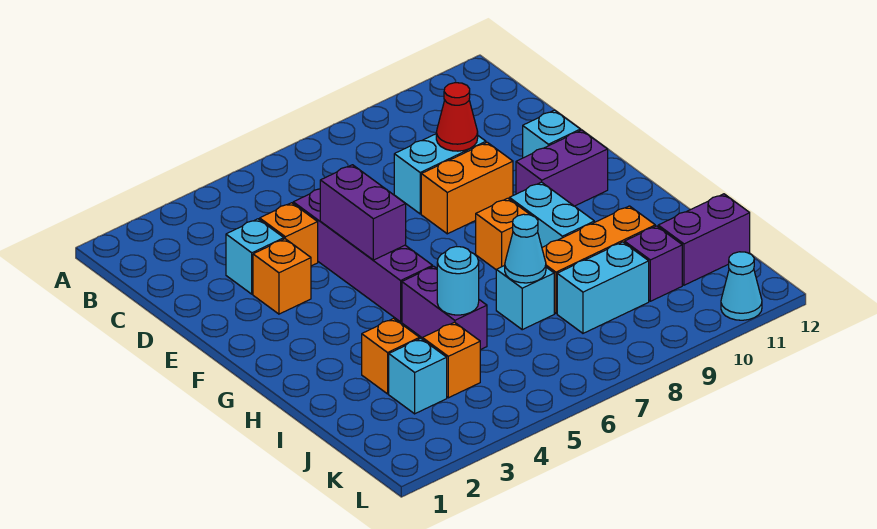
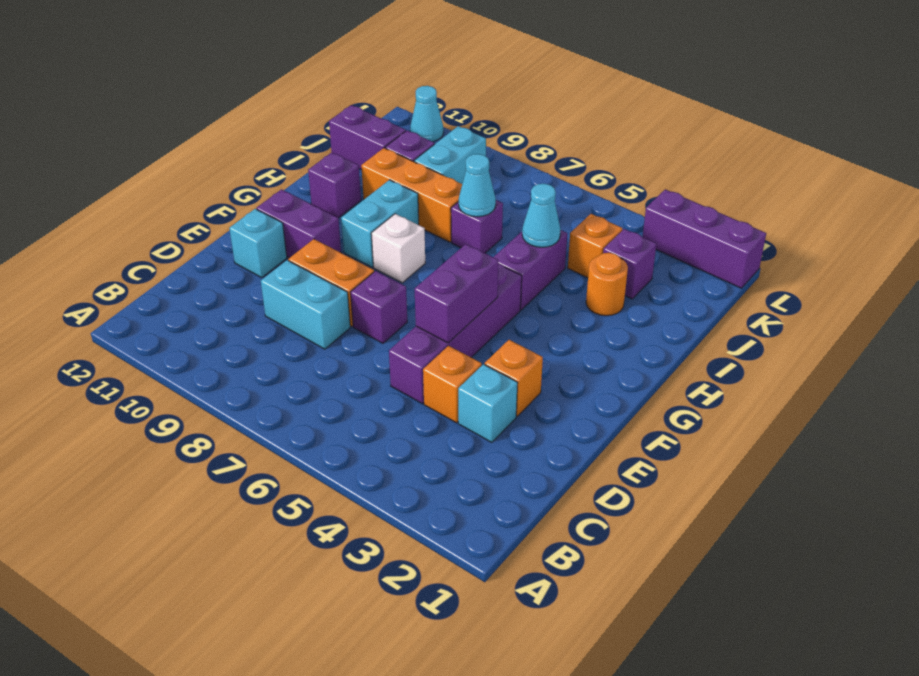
red cone D9 level 2 -> none
none -> purple brick E7 level 1
orange brick G8 level 1 -> white brick G8 level 1
none -> purple brick H11 level 1
orange brick I3 level 1 -> orange round brick I3 level 1
cyan round brick I5 level 2 -> cyan cone I5 level 2
cyan brick I7 level 1 -> purple brick I7 level 1
cyan brick J3 level 1 -> purple brick J3 level 1
cyan brick J8:J9 level 1 -> cyan brick J9:K9 level 1
none -> purple brick L1:L3 level 1

